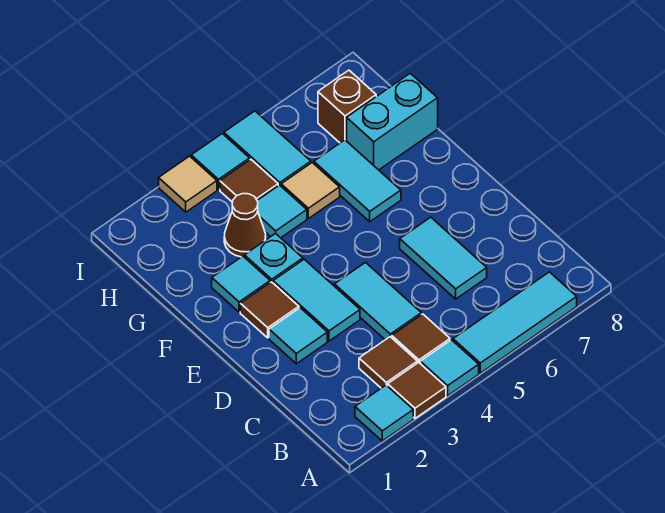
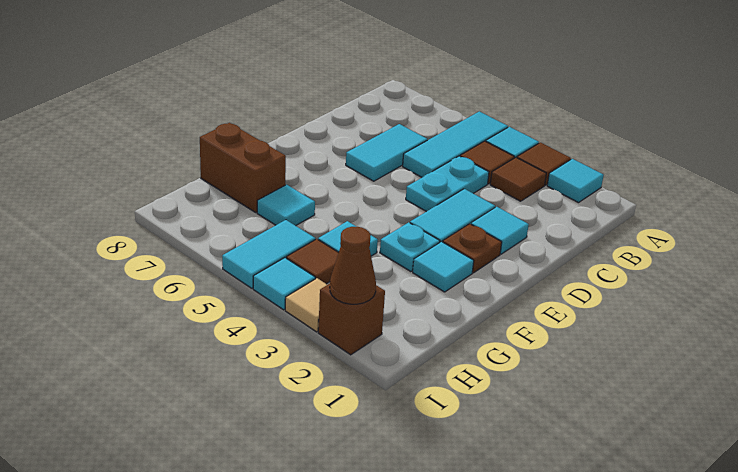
cyan tile A5:A7 level 1 -> cyan tile A5:C5 level 1
cyan tile C4:D4 level 1 -> cyan plate C4:D4 level 1
brown tile E2 level 1 -> brown plate E2 level 1
cyan tile F6:G6 level 1 -> cyan tile G6 level 1
brown cone G3 level 1 -> brown cone I2 level 2
tan tile G5 level 1 -> none
cyan brick G7:G8 level 1 -> brown brick G7:G8 level 1
brown brick H7 level 1 -> brown brick I2 level 1

